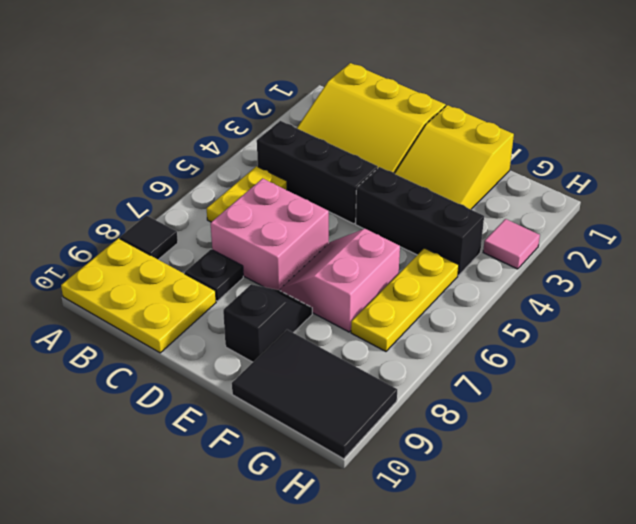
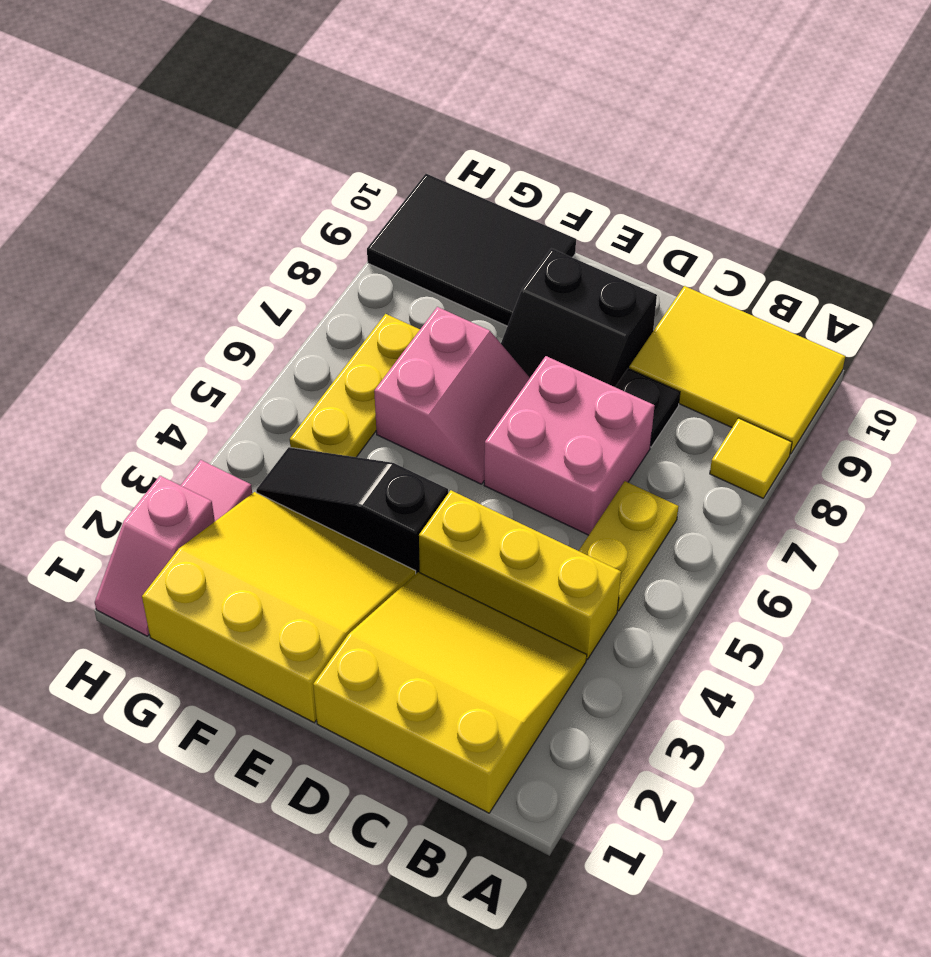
black tile A8 level 1 -> yellow tile A8 level 1
yellow plate A9:C10 level 1 -> yellow tile A9:C10 level 1
black brick B4:D4 level 1 -> yellow brick B4:D4 level 1
yellow slope E1:F3 level 1 top 1 -> yellow slope E1:G3 level 1 top 1
black brick E4:G4 level 1 -> black slope E4:G4 level 1 top E
black slope E8:E9 level 1 top 9 -> black slope D8:E9 level 1 top 9
none -> pink slope H1:H2 level 1 top 2

